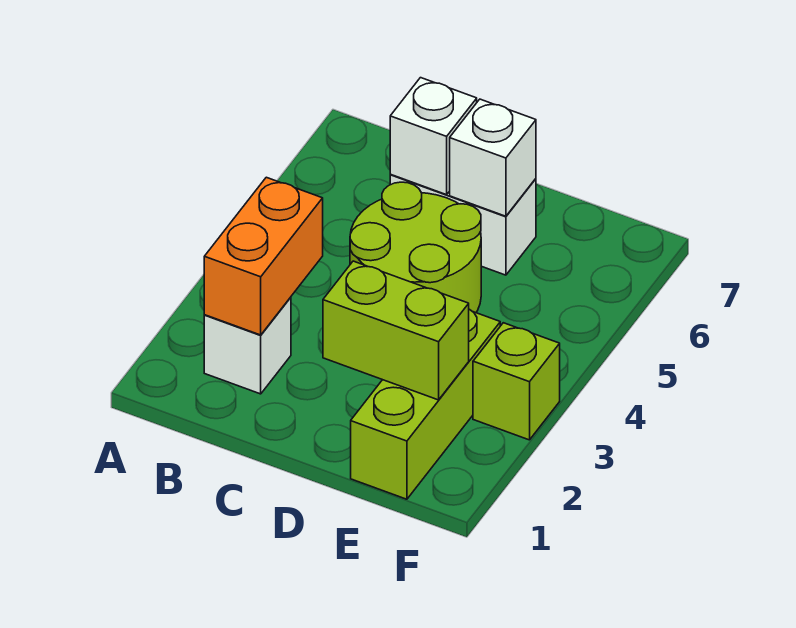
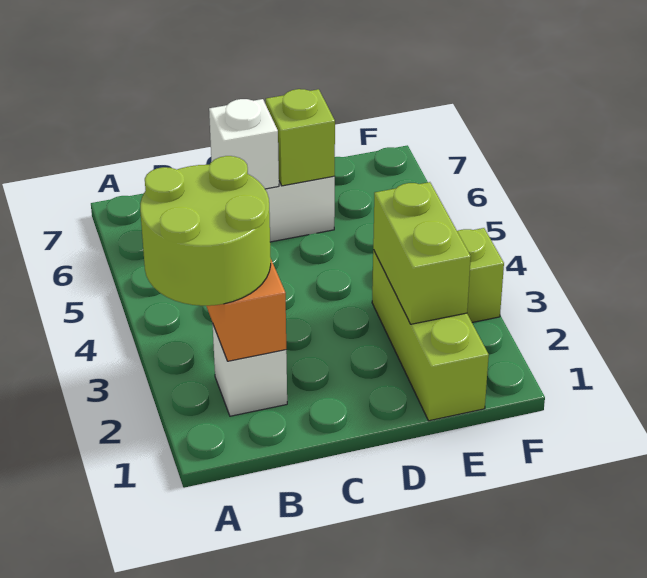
lime round brick C4:D5 level 1 -> lime round brick A2:B3 level 3
lime brick D2:E2 level 2 -> lime brick E2:E3 level 2
white brick D6 level 2 -> lime brick D6 level 2

